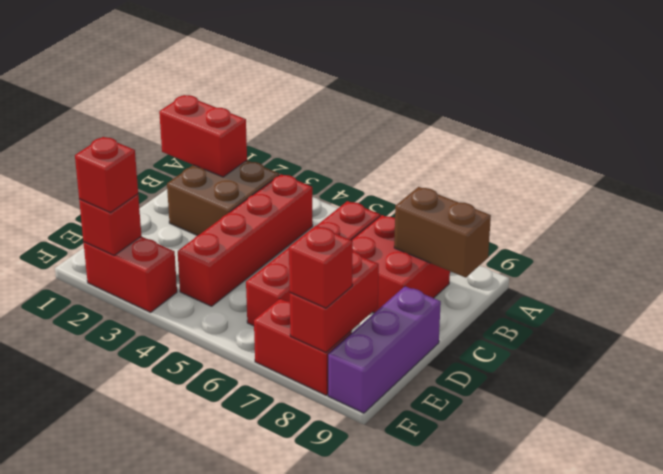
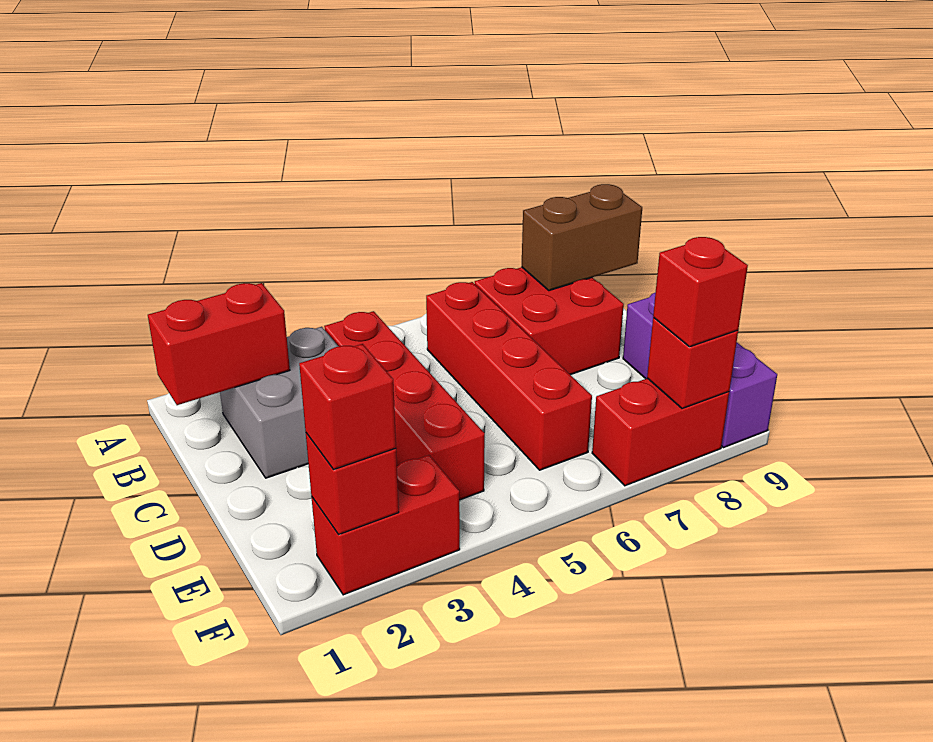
brown brick B2:C3 level 1 -> grey brick B2:C3 level 1
red brick E8:F8 level 2 -> red brick F8 level 2

